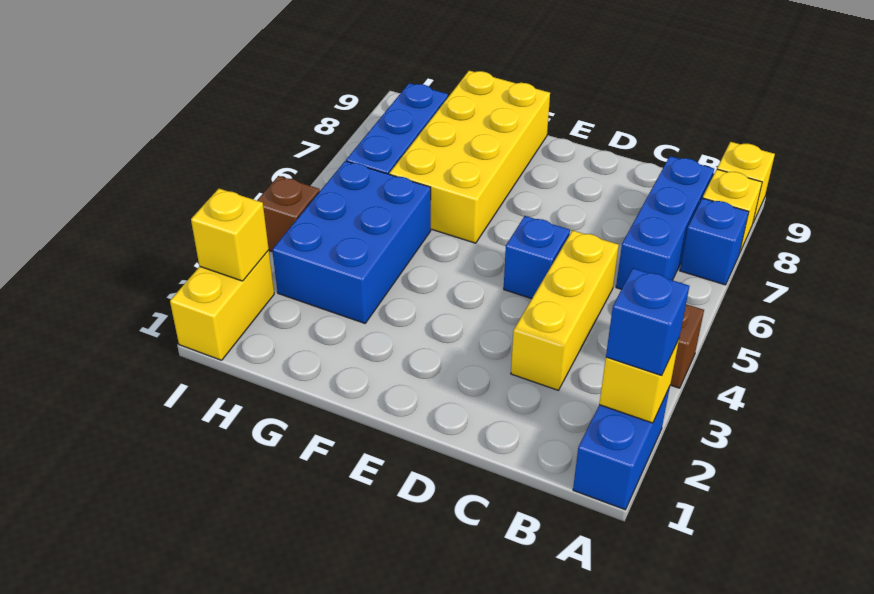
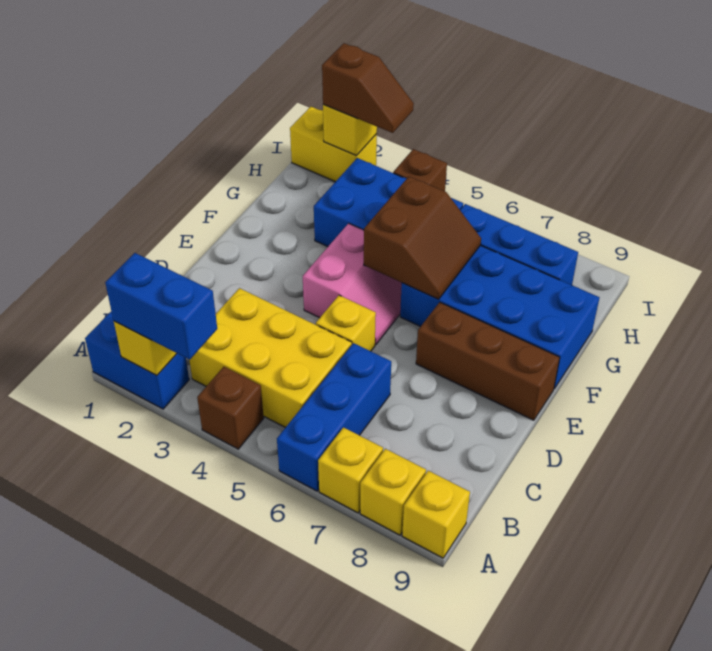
blue brick A2 level 3 -> blue brick A2:A3 level 3
blue brick A7 level 1 -> yellow brick A7 level 1
blue brick B6:B8 level 1 -> blue brick A6:C6 level 1
yellow brick C3:C5 level 1 -> yellow brick B3:C5 level 1
blue brick D5 level 1 -> yellow brick D5 level 1
none -> pink slope E4:F5 level 1 top 4
none -> brown brick E7:E9 level 1
none -> brown slope F5:G6 level 2 top 5
yellow brick F6:G9 level 1 -> blue brick F6:G9 level 1
none -> brown slope I2:I3 level 3 top 2

